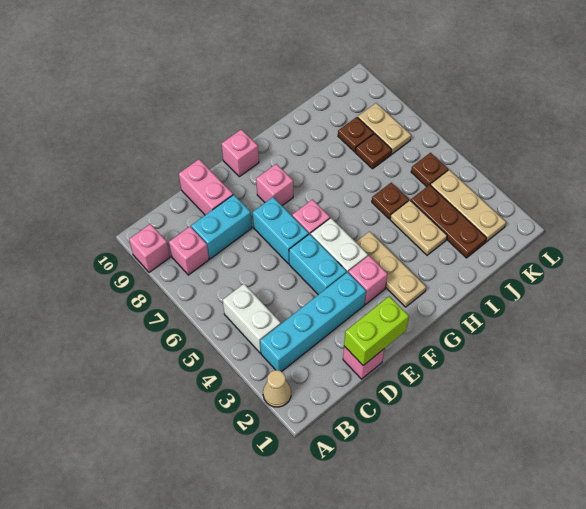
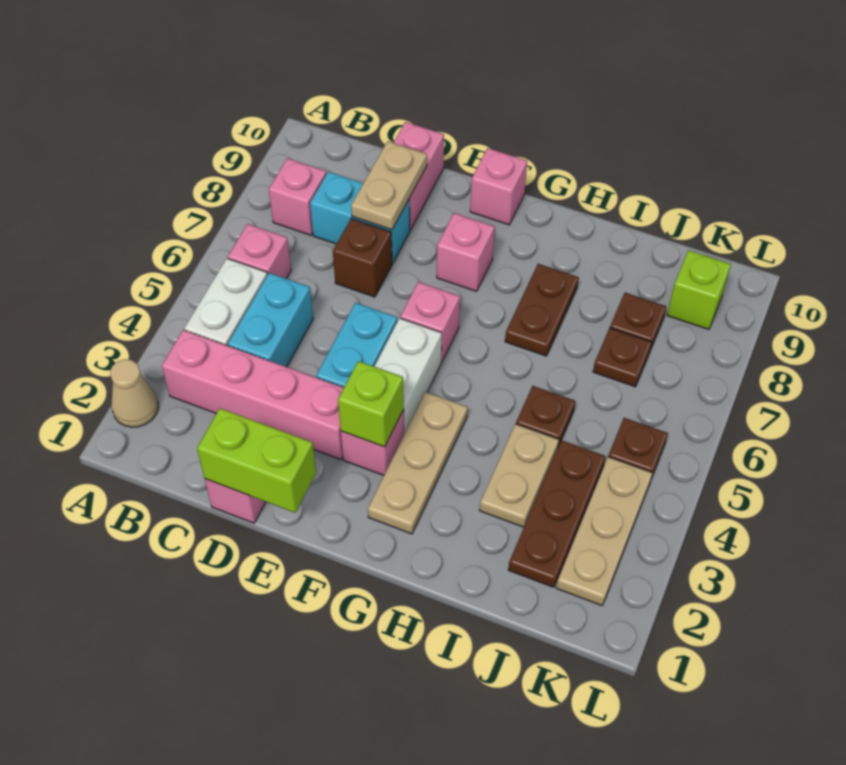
pink brick A9 level 1 -> pink brick B6 level 1
cyan brick B3:E3 level 1 -> pink brick B3:E3 level 1
none -> brown brick D7 level 1
cyan brick E6:E7 level 1 -> cyan brick C4:C5 level 1
none -> lime brick F3 level 2
none -> brown plate H7:H8 level 1
tan plate K7:K8 level 1 -> tan plate D8:D9 level 2
none -> lime brick K9 level 1

